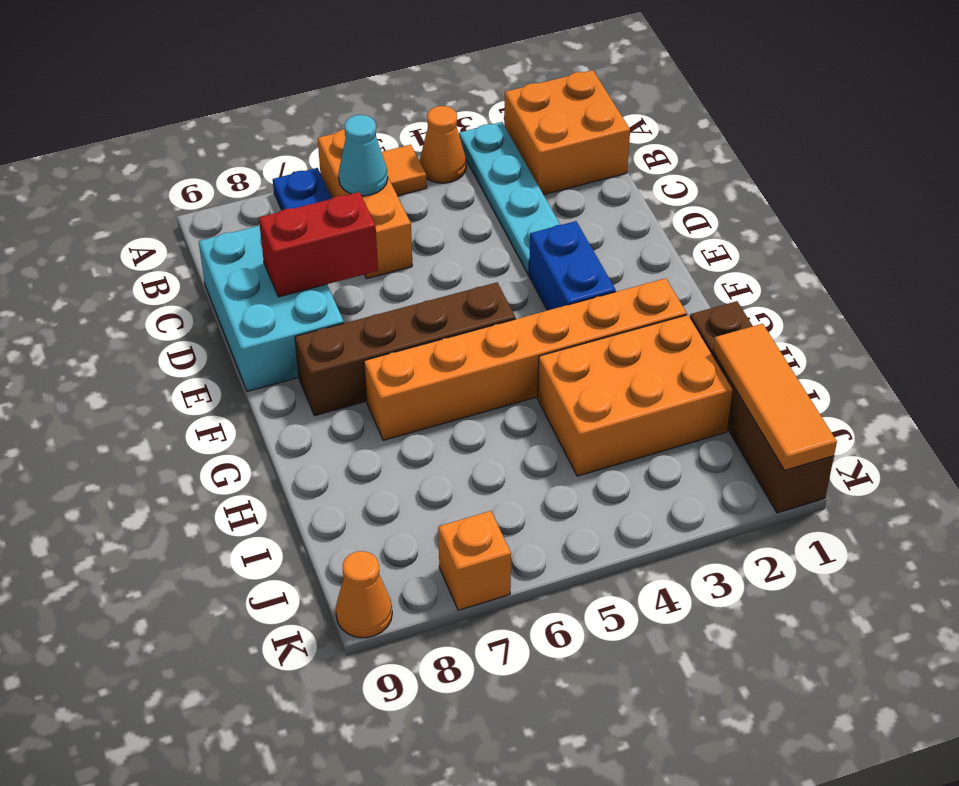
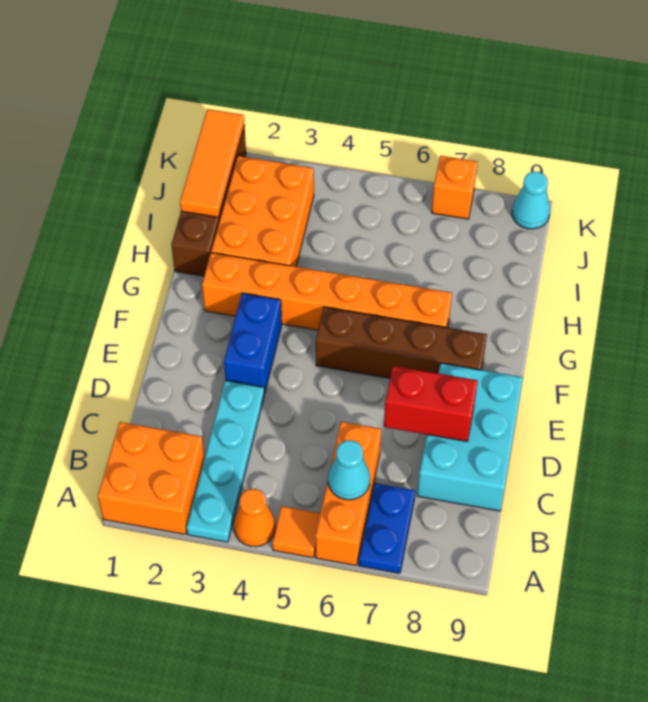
orange brick H2:I4 level 1 -> orange brick H2:J3 level 1
orange cone K9 level 1 -> cyan cone K9 level 1

